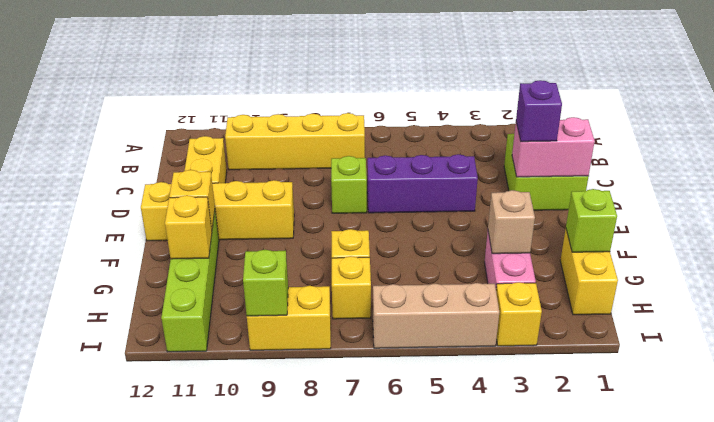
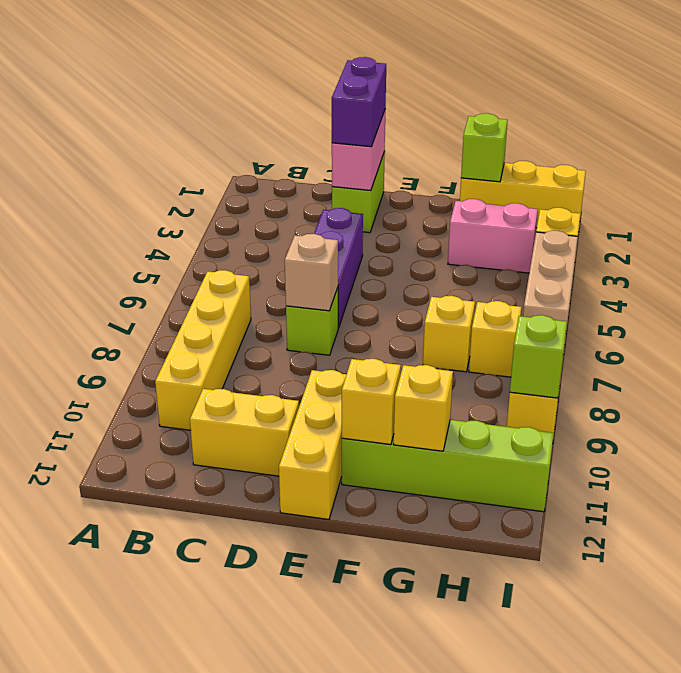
lime brick C1:D2 level 1 -> lime brick D1:D2 level 1
purple brick D2 level 3 -> purple brick D1:D2 level 3
yellow brick E9:E12 level 1 -> yellow brick E10:E12 level 1
yellow brick G1:H1 level 1 -> yellow brick G1:I1 level 1
tan brick G3 level 2 -> tan brick D7 level 2

